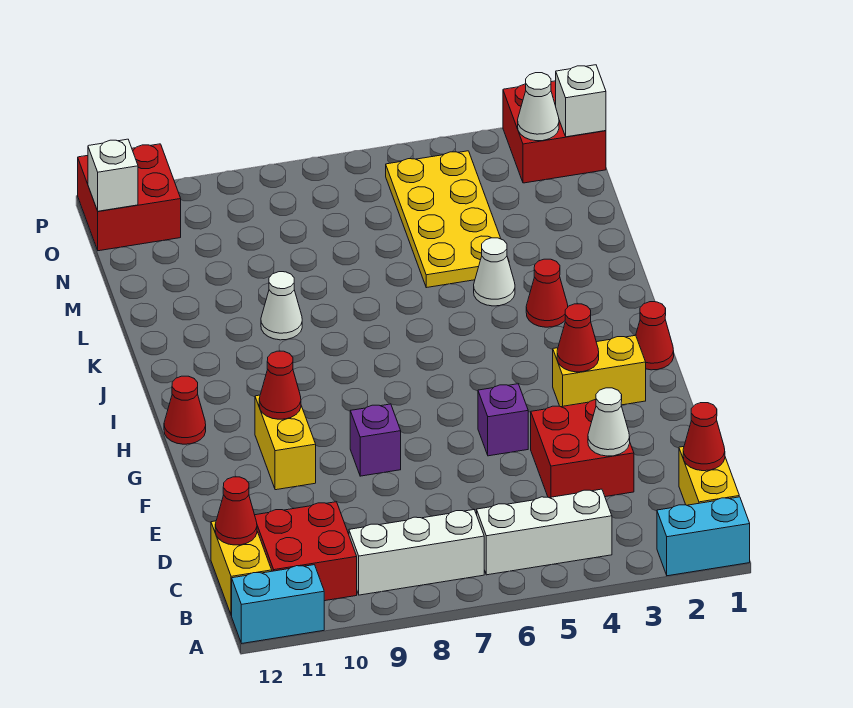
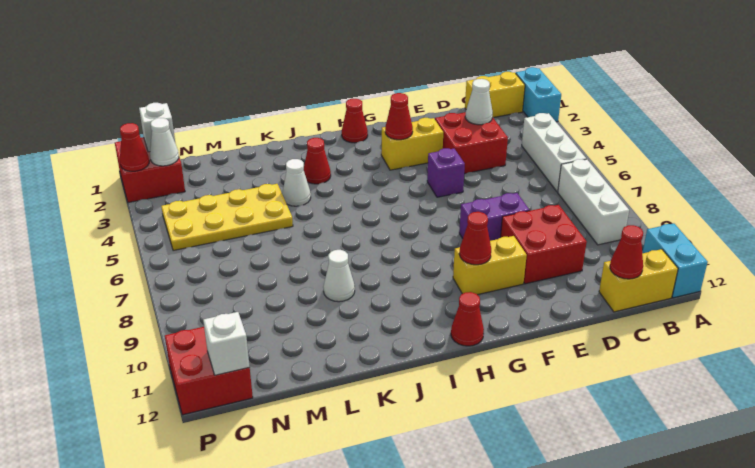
red brick B10:C11 level 1 -> red brick D9:E10 level 1
red cone C1 level 2 -> red cone P2 level 2
purple brick F8 level 1 -> purple brick E8:F8 level 1
yellow brick G2:G3 level 1 -> yellow brick F3:G3 level 1

